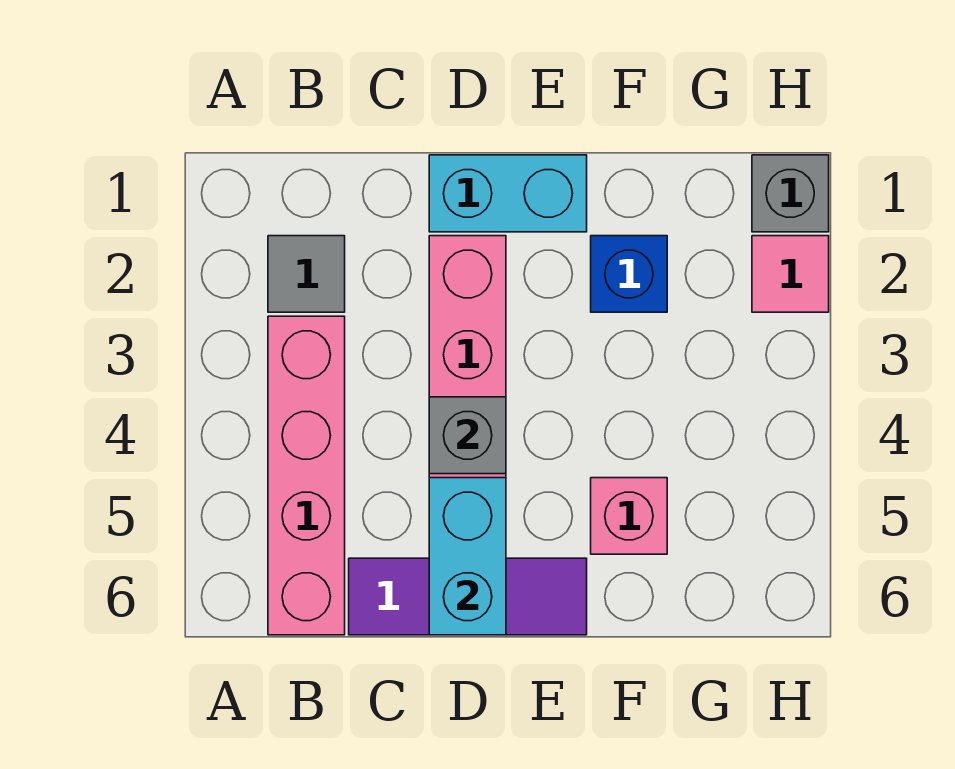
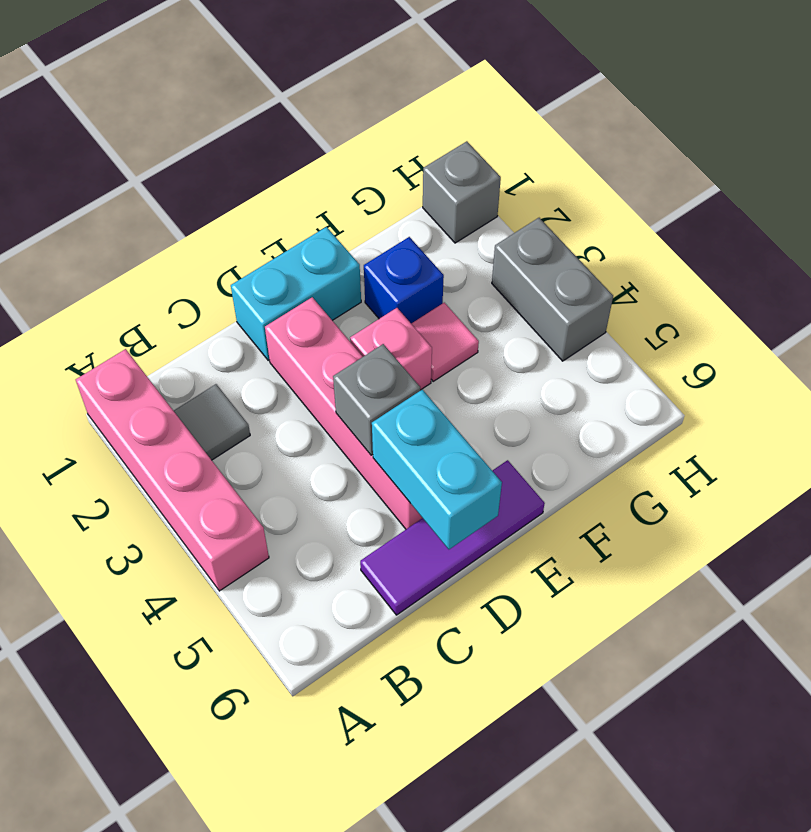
pink brick B3:B6 level 1 -> pink brick A1:A4 level 1
pink brick F5 level 1 -> pink brick E3 level 1
pink tile H2 level 1 -> pink tile F3 level 1
none -> grey brick H3:H4 level 1

